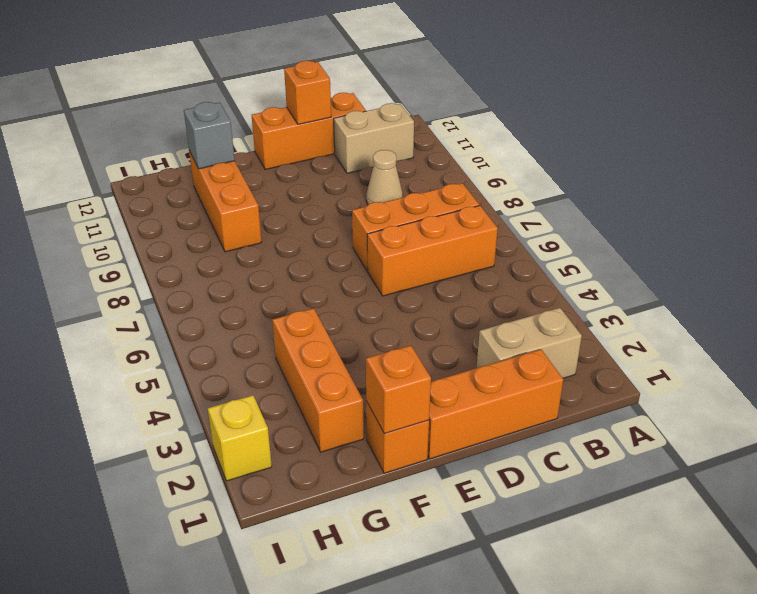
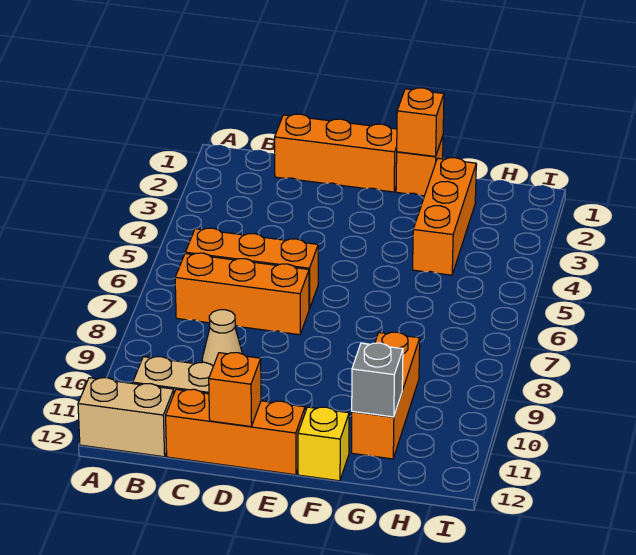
tan brick B2:C2 level 1 -> tan brick A12:B12 level 1
yellow brick I2 level 1 -> yellow brick F12 level 1

